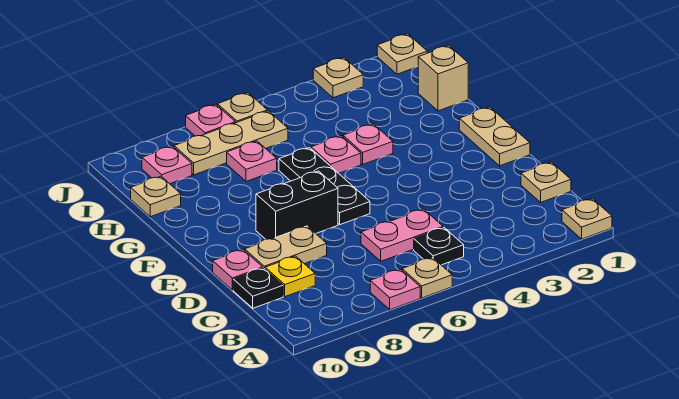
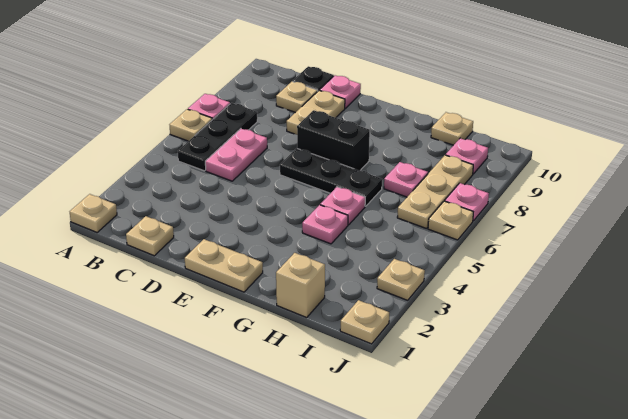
black plate B5 level 1 -> black plate B5:B7 level 1
yellow plate C9 level 1 -> tan plate C9 level 1
black brick E7:E8 level 1 -> black brick E7:F7 level 1

